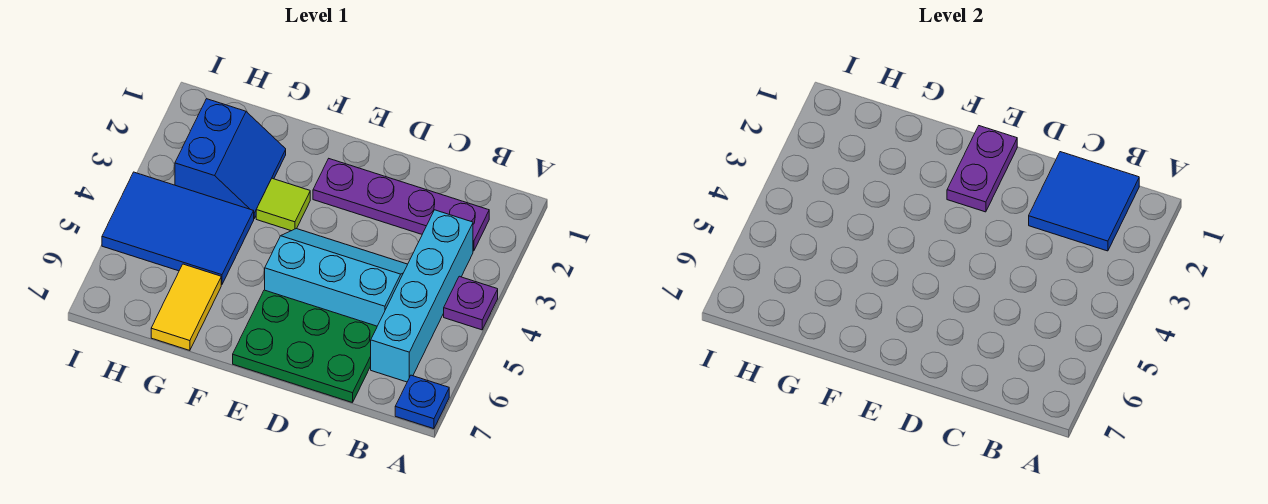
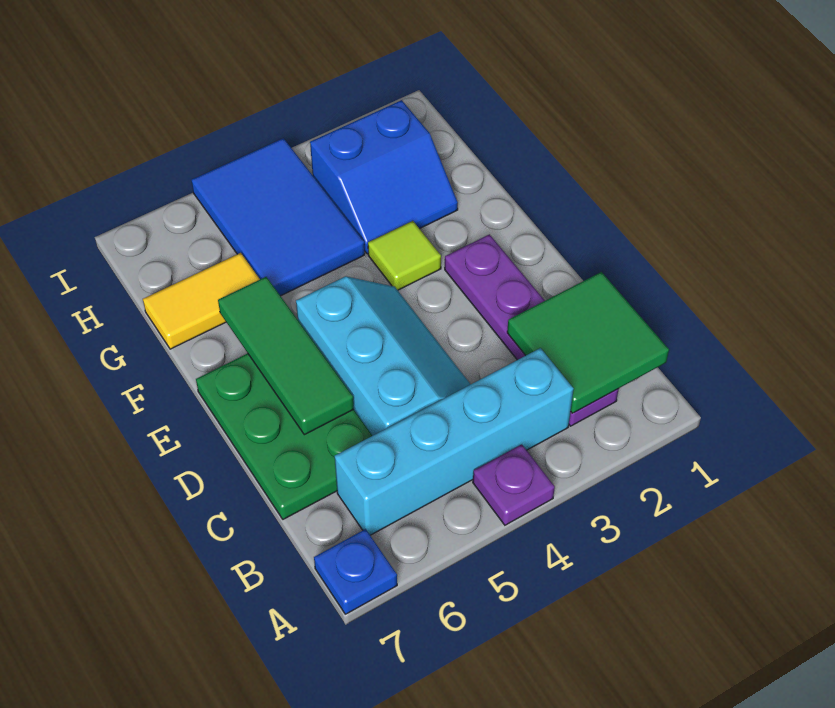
blue tile B1:C2 level 2 -> green tile B1:C2 level 2
none -> green tile D6:F6 level 2
purple plate E1:E2 level 2 -> none

